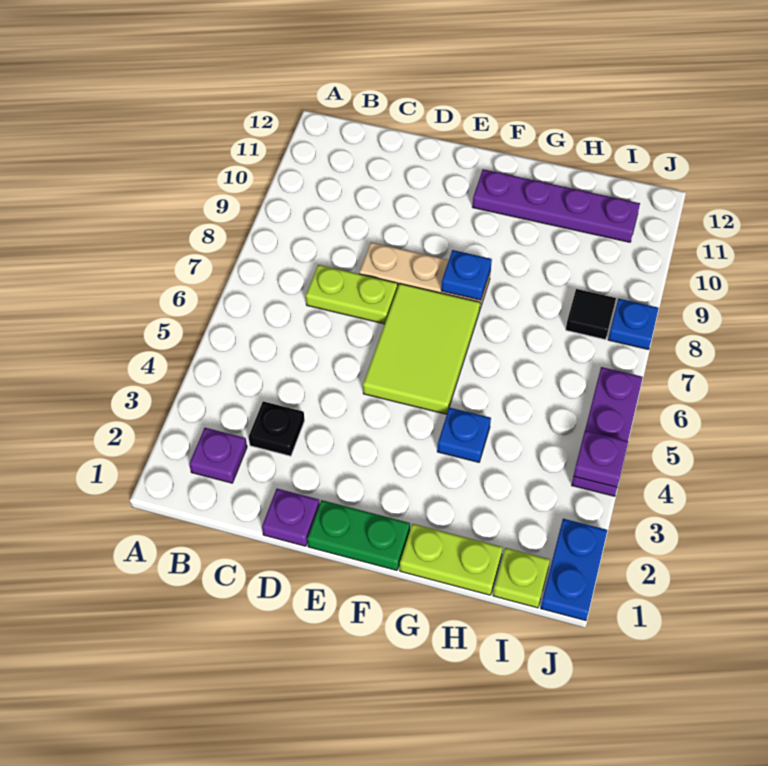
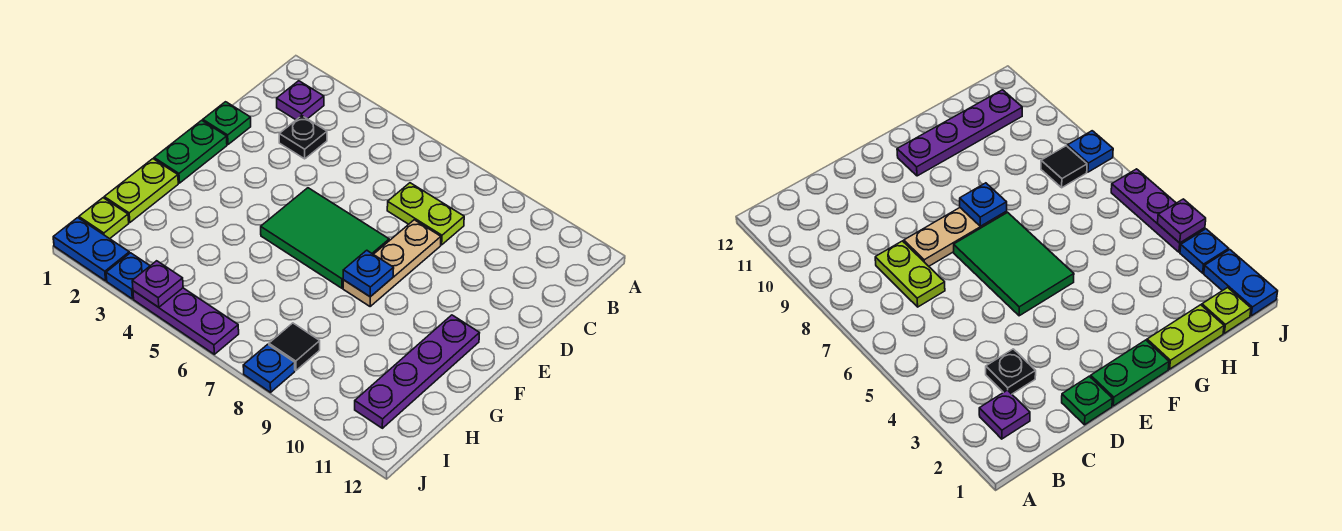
lime plate C7:D7 level 1 -> lime plate C7:C8 level 1
purple plate D1 level 1 -> green plate D1 level 1
lime tile E5:F7 level 1 -> green tile E5:F7 level 1
blue plate G4 level 1 -> blue plate J3 level 1

